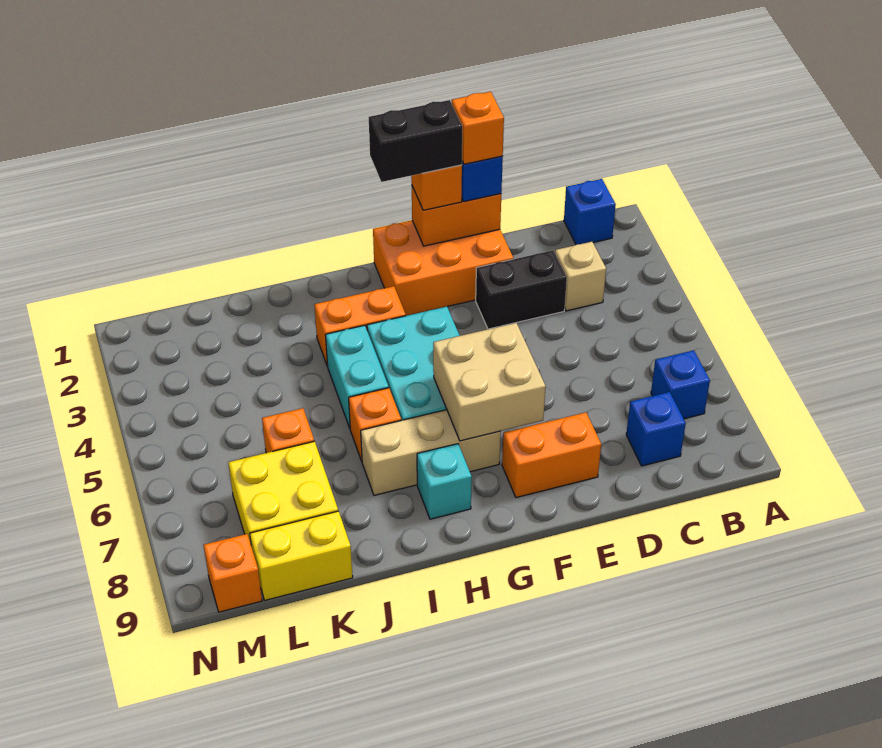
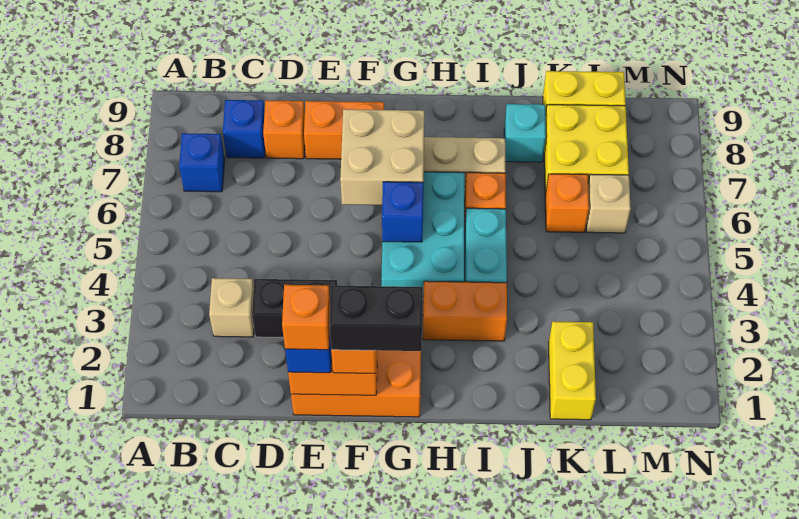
blue brick B1 level 1 -> blue brick G5 level 2
cyan brick H8 level 1 -> cyan brick J8 level 1
none -> yellow brick K1:K2 level 1
none -> tan brick L6 level 1
orange brick M9 level 1 -> orange brick D8 level 1

